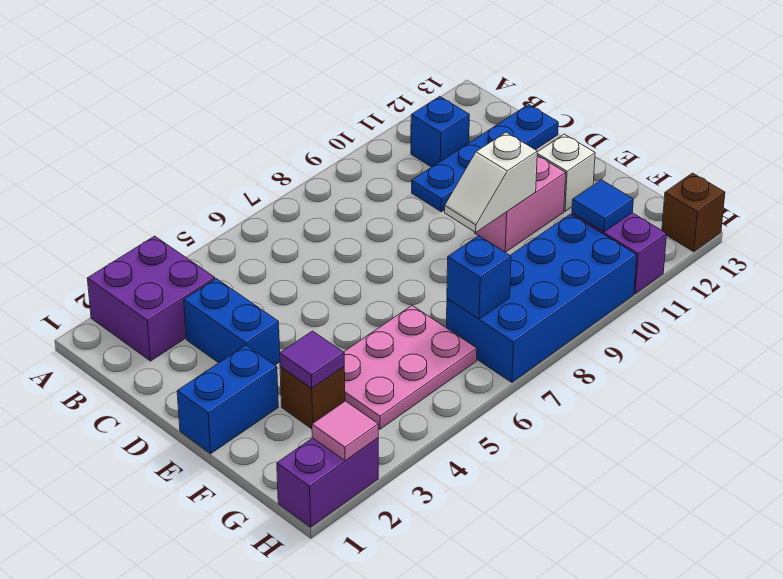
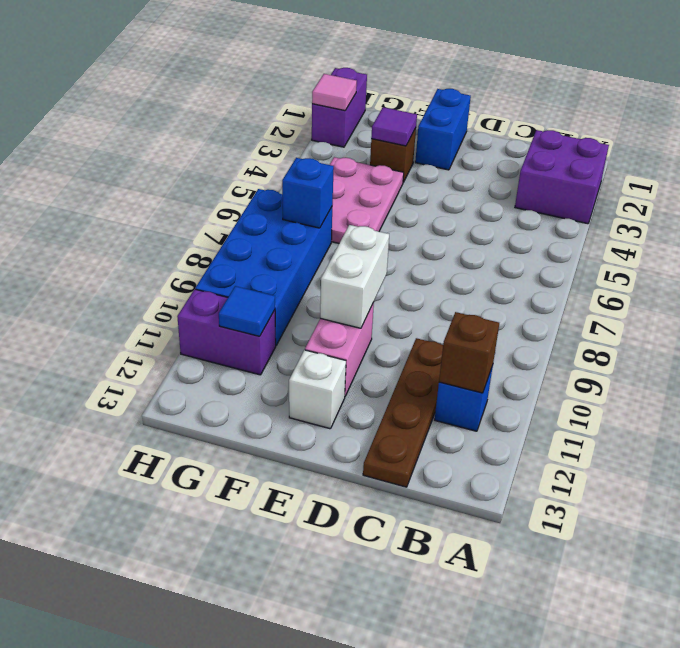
blue brick C3:D3 level 1 -> none
blue plate C10:C13 level 1 -> brown plate C10:C13 level 1
white slope E9:E10 level 2 top 10 -> white brick E9:E10 level 2
brown brick H13 level 1 -> brown brick B11 level 2

